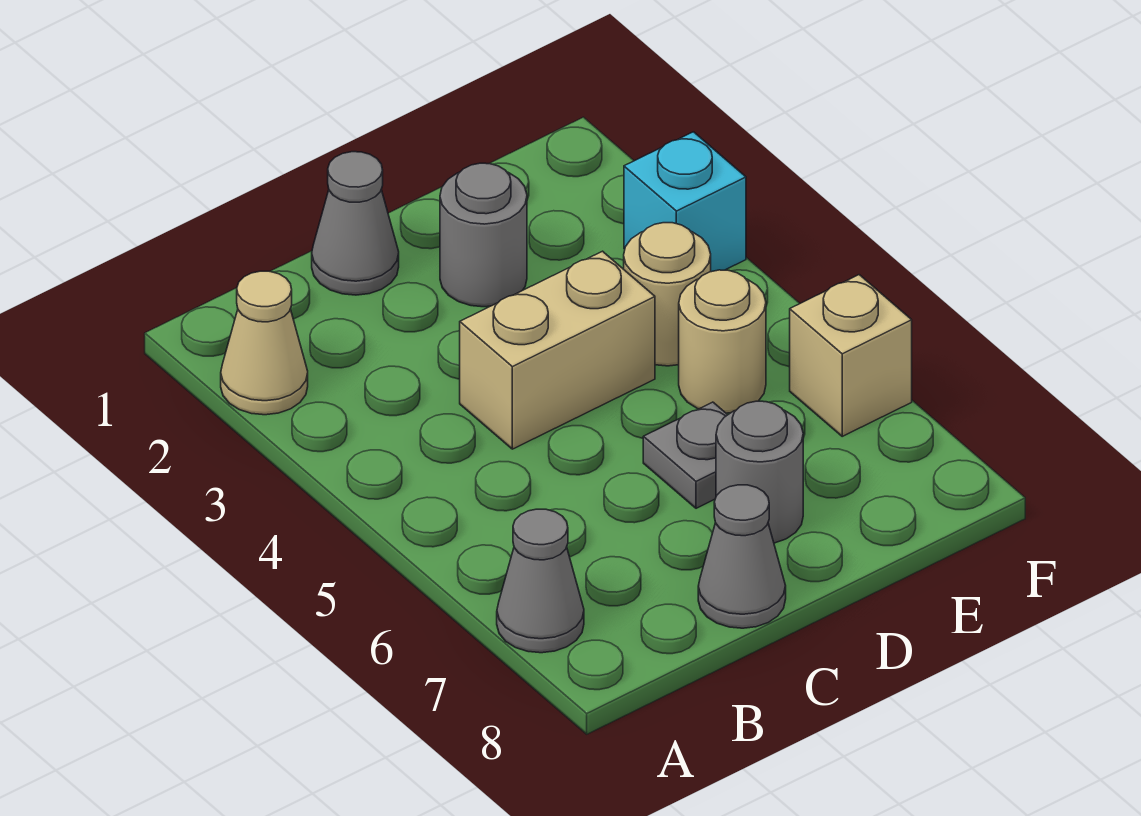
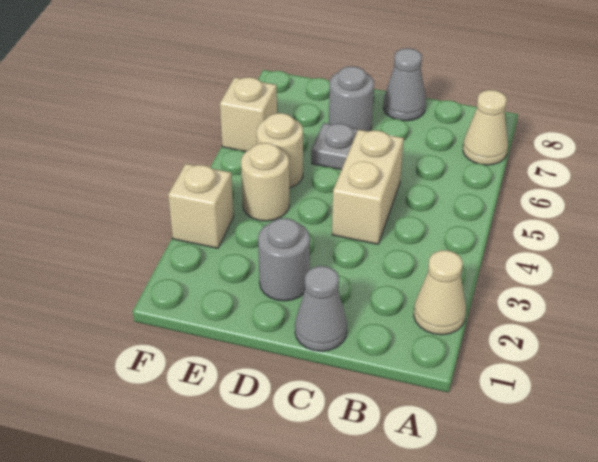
grey cone A7 level 1 -> tan cone A7 level 1
tan brick C4:D4 level 1 -> tan brick C4:C5 level 1
cyan brick F3 level 1 -> tan brick F3 level 1

